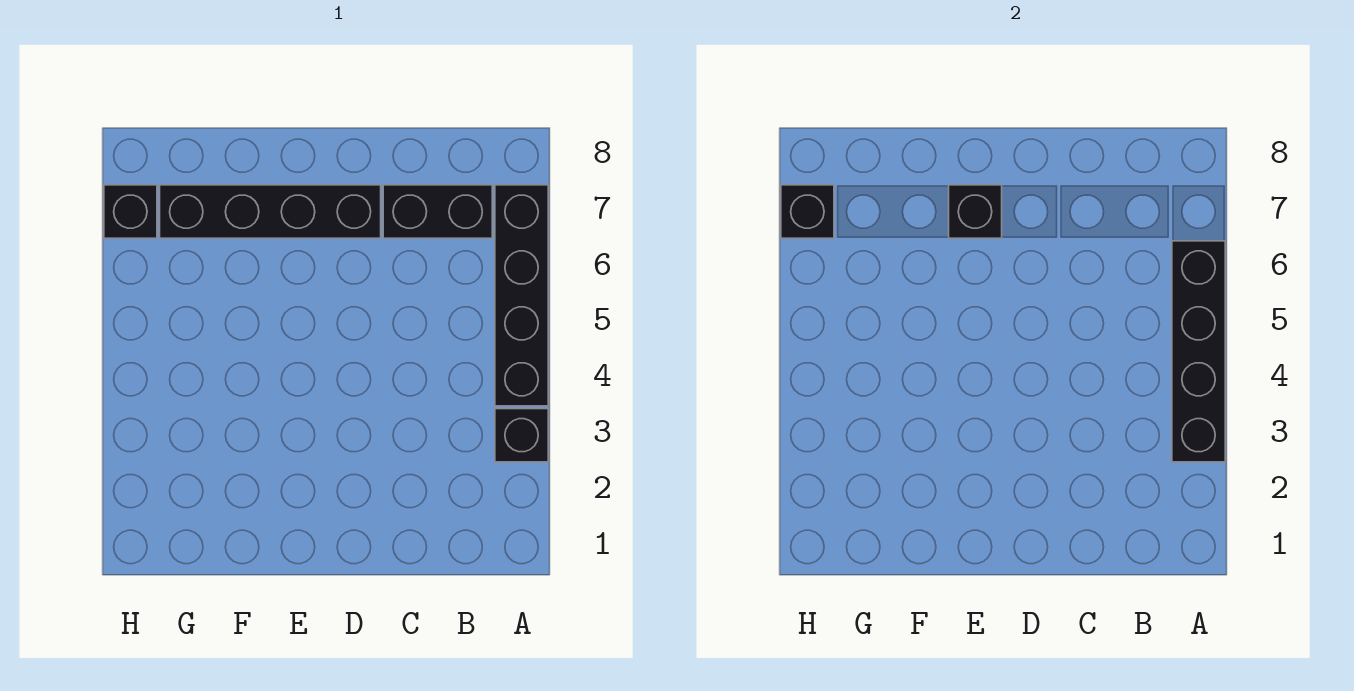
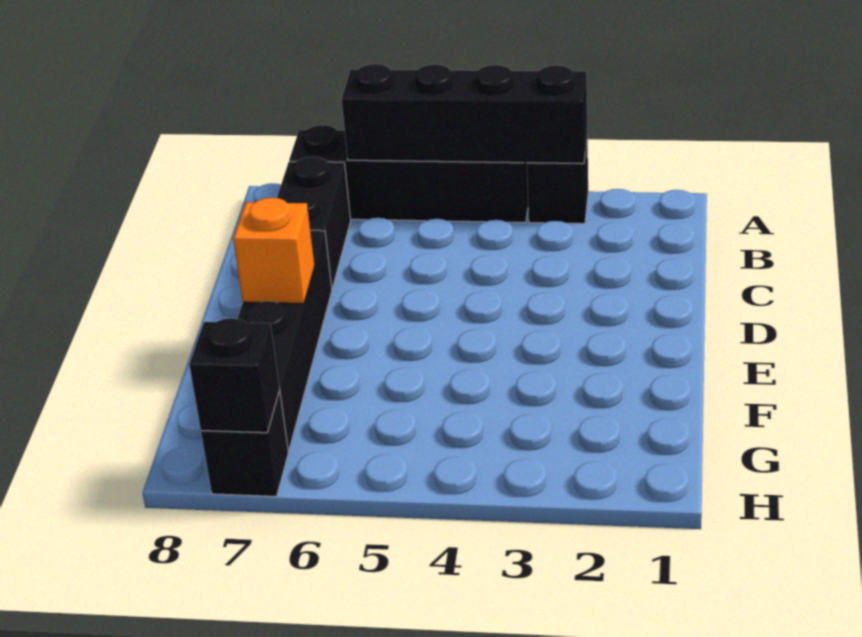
black brick E7 level 2 -> orange brick E7 level 2

